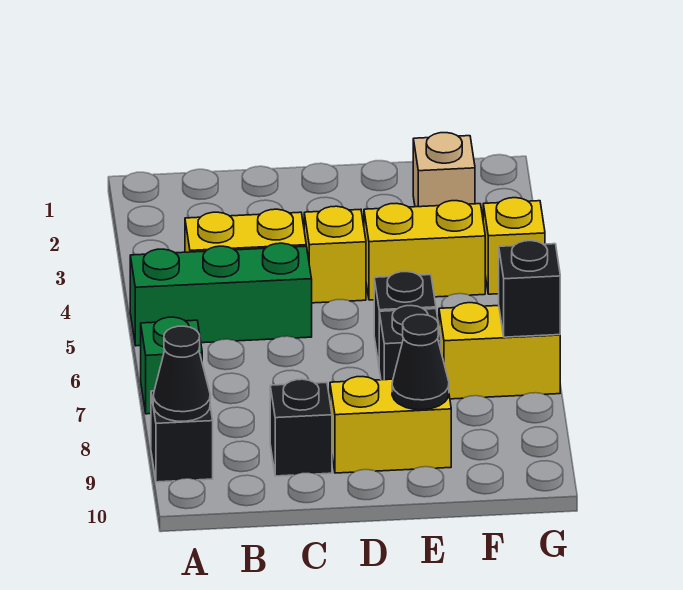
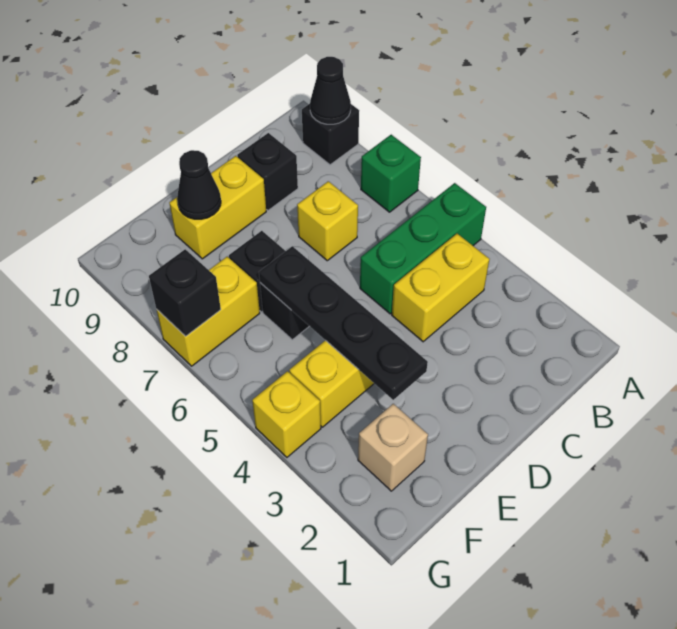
yellow brick D4 level 1 -> yellow brick C7 level 1
none -> black plate E3:E6 level 2

